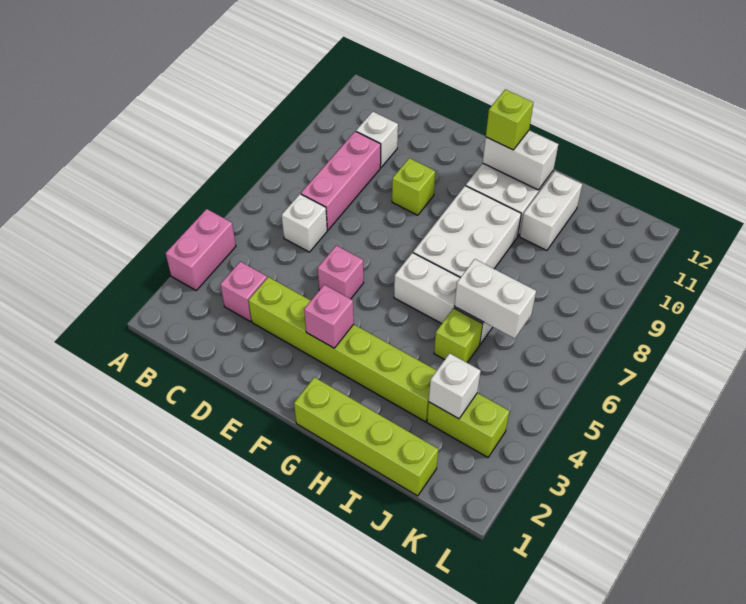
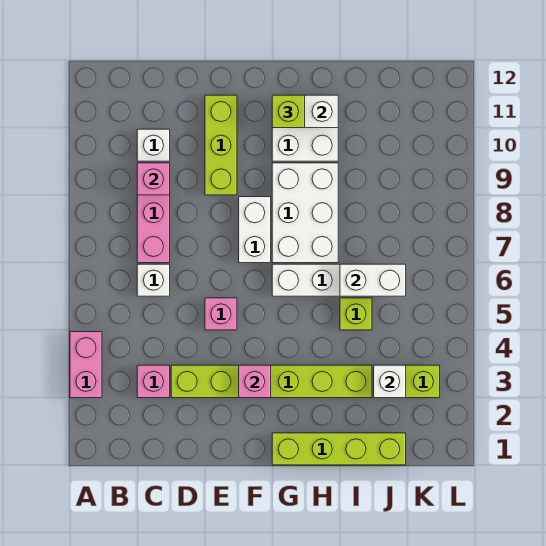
none -> pink brick C9 level 2
lime brick E9 level 1 -> lime brick E9:E11 level 1
white brick I10:I11 level 1 -> white brick F7:F8 level 1

